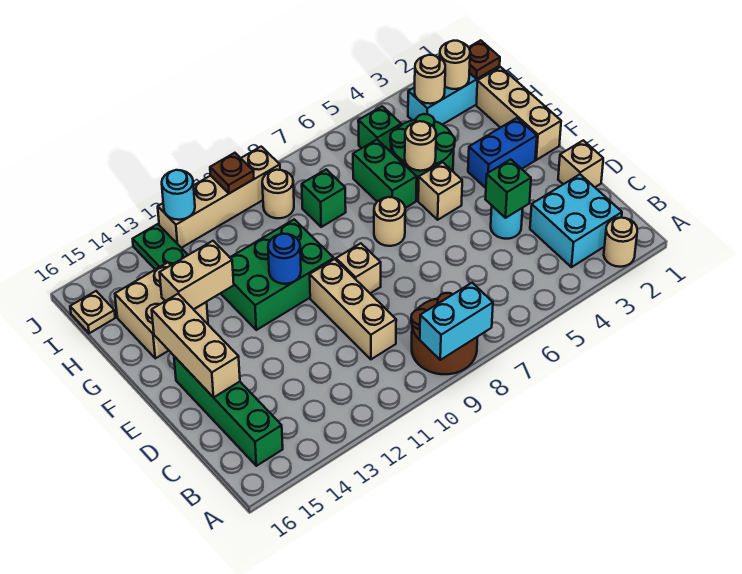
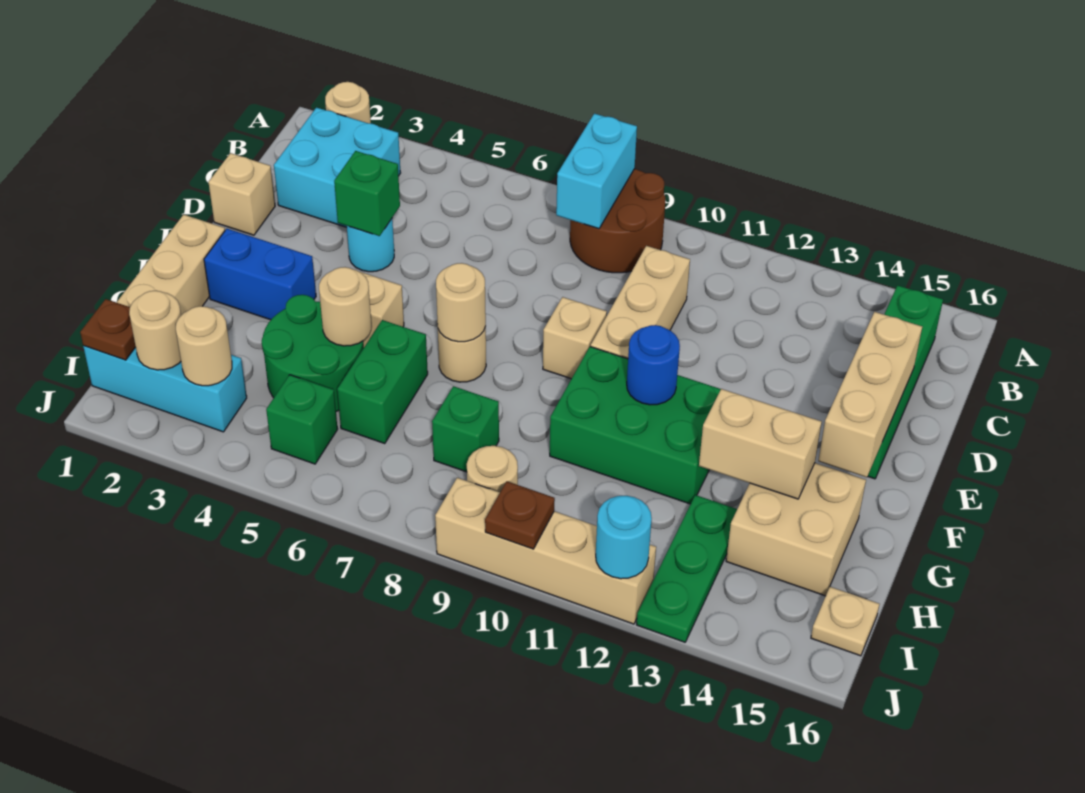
cyan brick A8:A9 level 2 -> cyan brick A8:B8 level 2
none -> tan round brick F7 level 2

